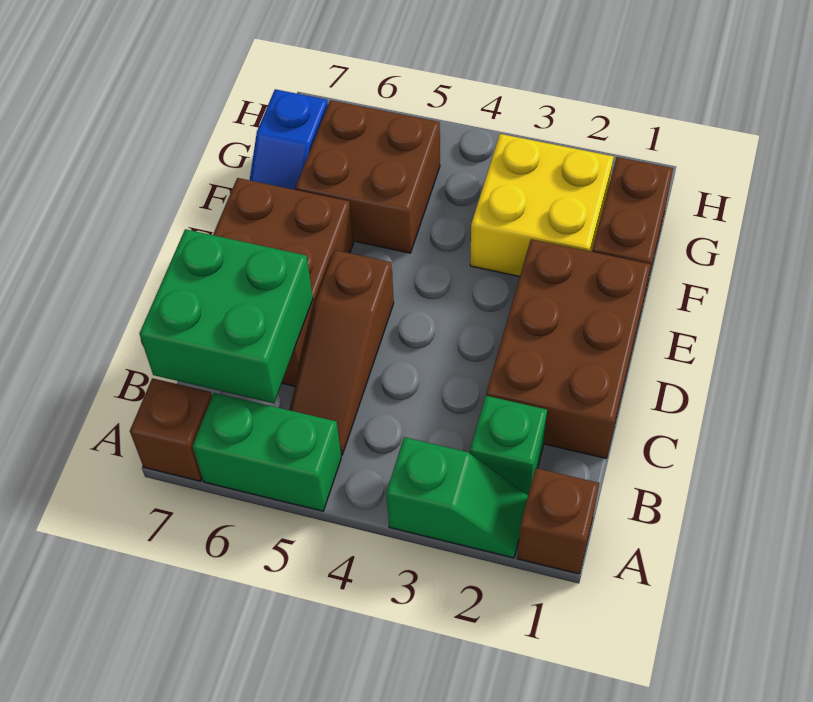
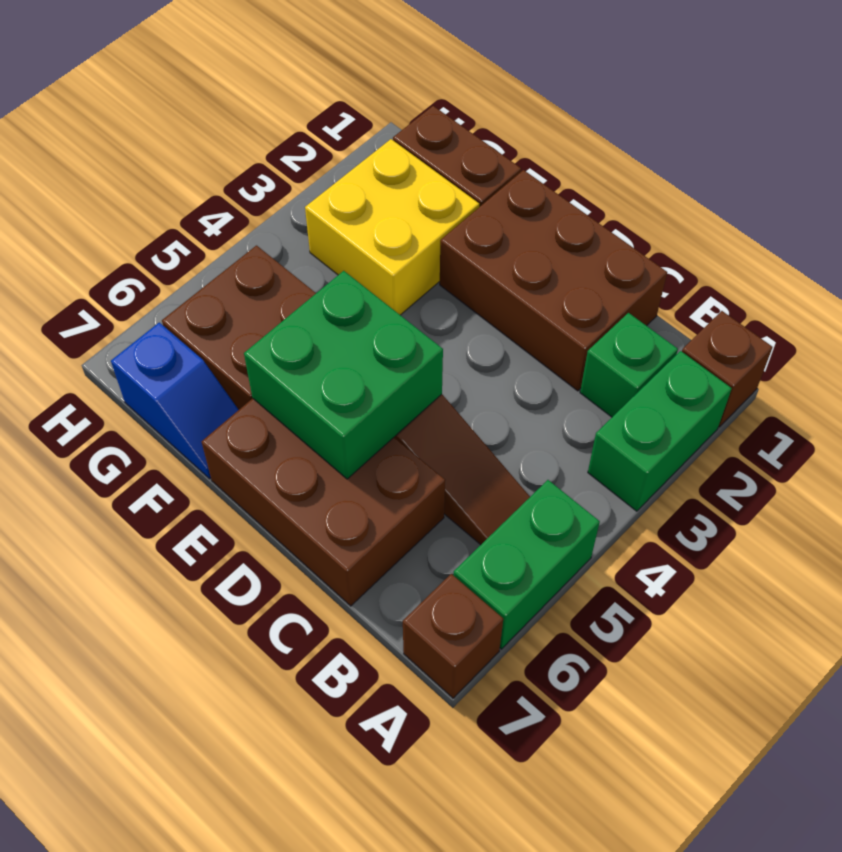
green slope A2:A3 level 1 top 3 -> green brick A2:A3 level 1
green brick B6:C7 level 2 -> green brick D5:E6 level 2

